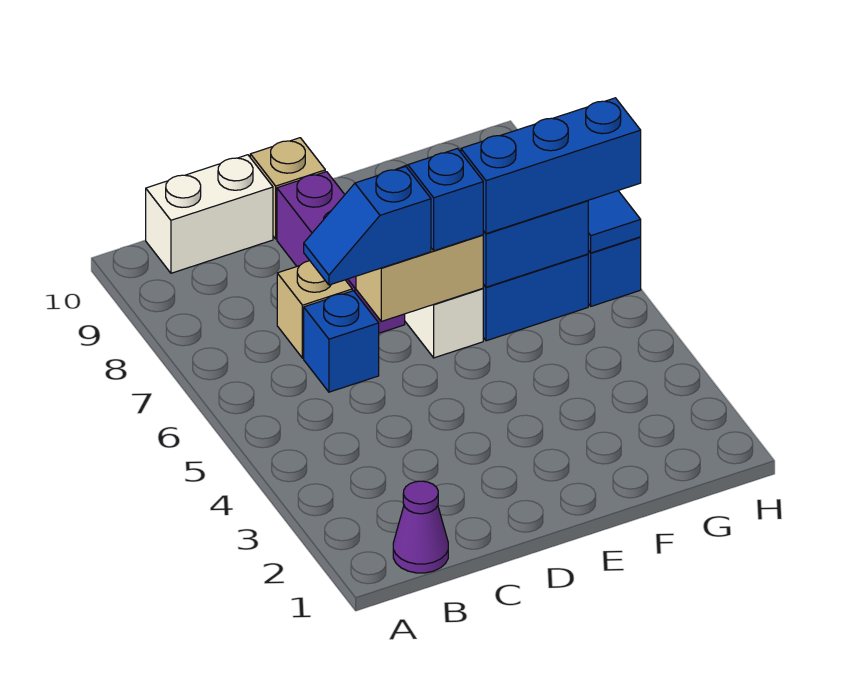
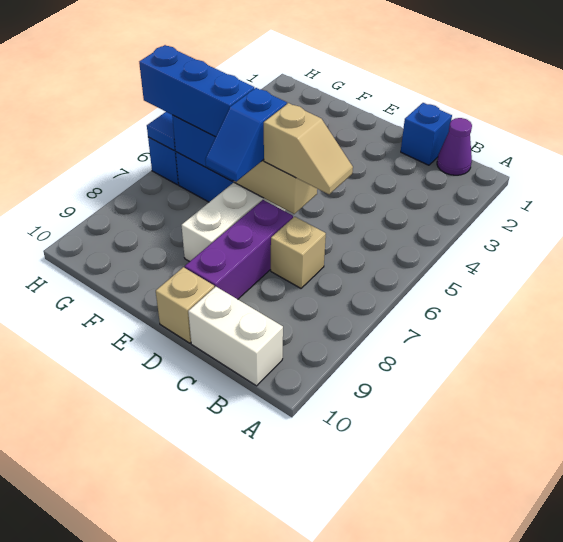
blue brick C6 level 1 -> blue brick C1 level 1
blue slope C6:D6 level 3 top D -> tan slope C6:D6 level 3 top D

